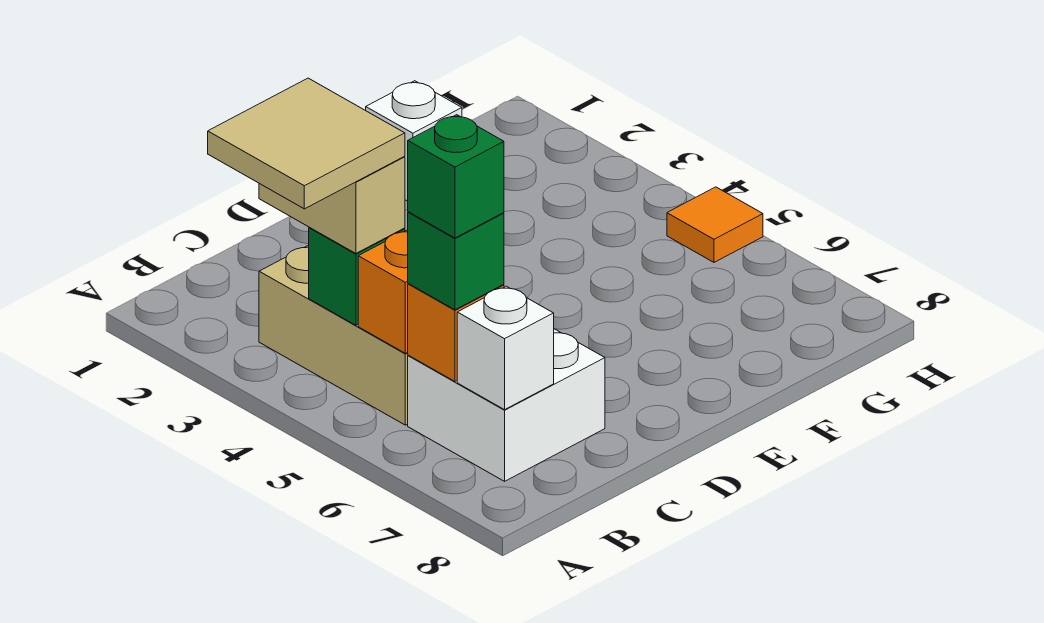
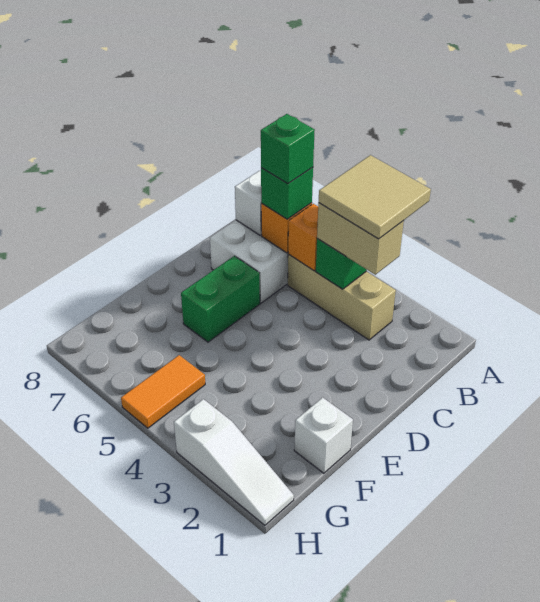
none -> green brick D6:E6 level 1
none -> white slope H1:H3 level 1 top 3
orange tile H5 level 1 -> orange tile G5:H5 level 1

